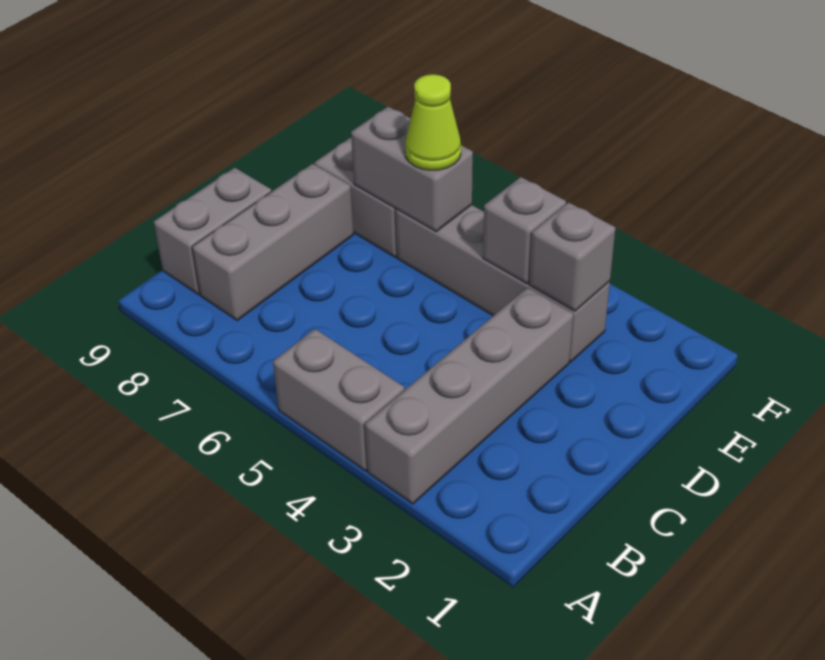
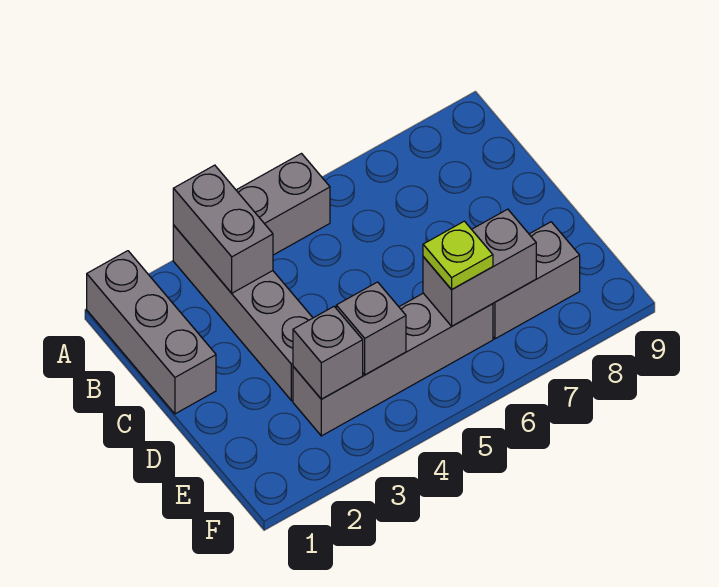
grey brick B8:D8 level 1 -> grey brick A1:C1 level 1
grey brick B9:C9 level 1 -> grey brick A3:B3 level 2
lime cone E6 level 3 -> lime plate E6 level 3

